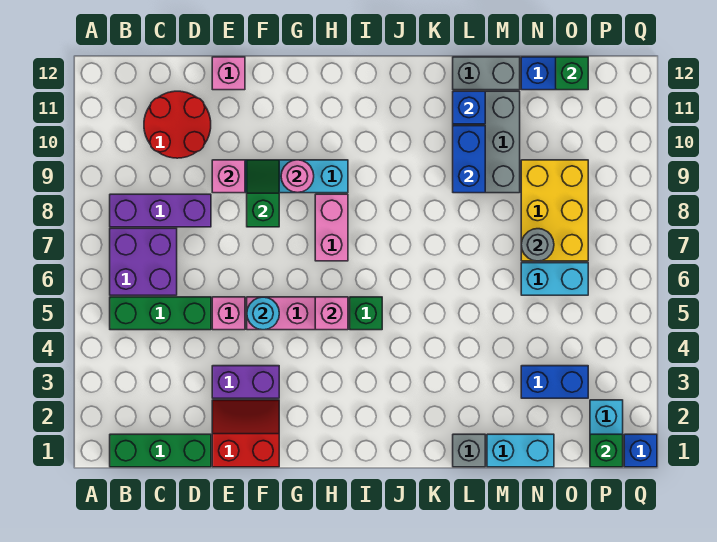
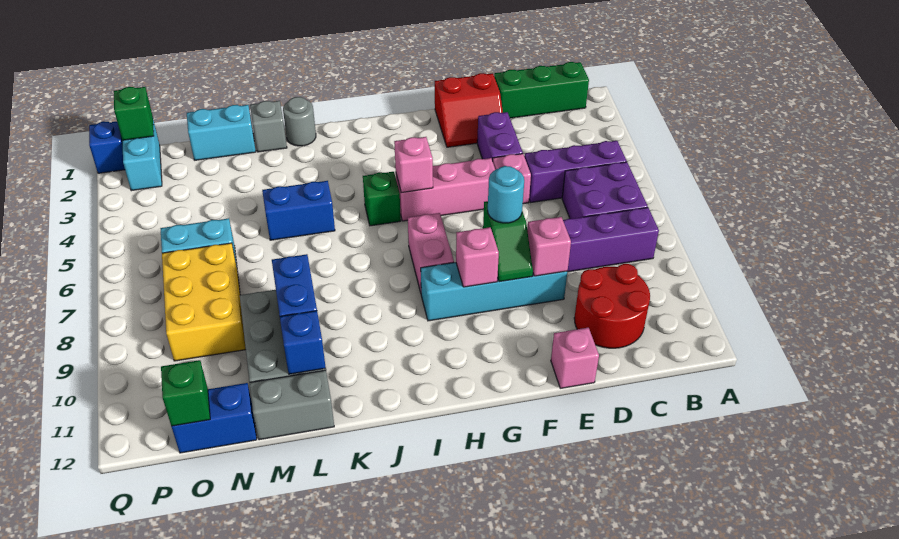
green brick B5:D5 level 1 -> purple brick B5:D5 level 1
purple brick E3:F3 level 1 -> purple brick E3:E4 level 1
cyan round brick F5 level 2 -> cyan round brick F8 level 3
pink round brick G9 level 2 -> pink brick G9 level 2
blue brick N3:O3 level 1 -> blue brick K5:L5 level 1
grey round brick N7 level 2 -> grey round brick K1 level 1

